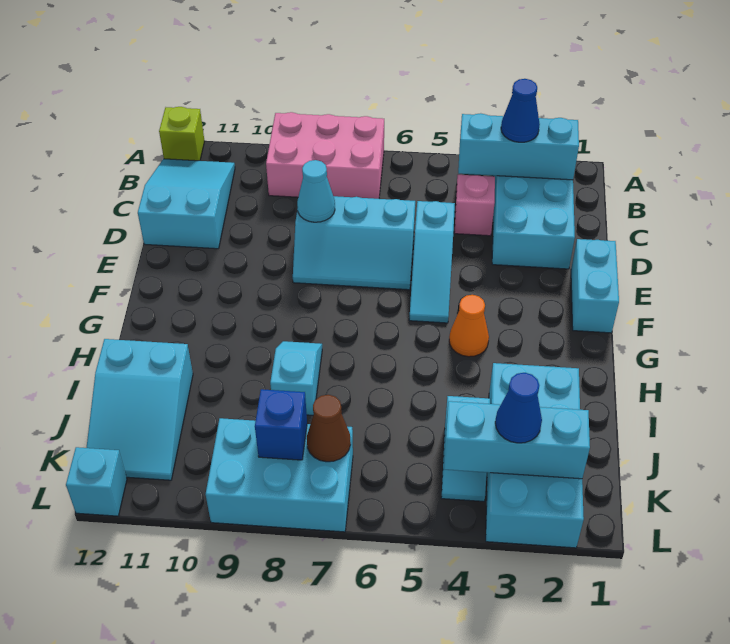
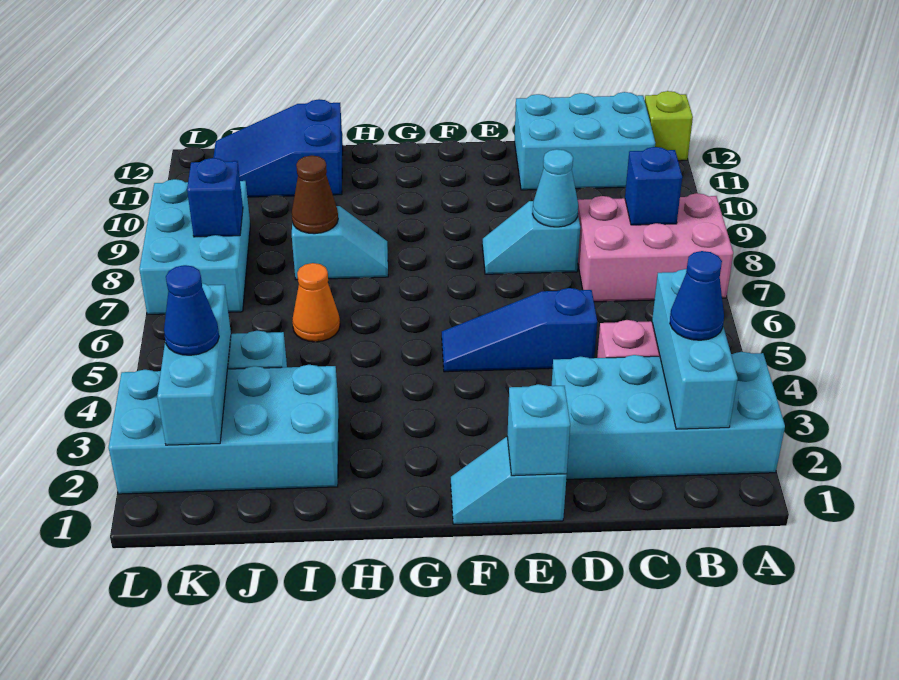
pink brick A7:B9 level 1 -> pink brick A7:C8 level 1
none -> blue brick B8 level 2
cyan slope B11:D12 level 1 top D -> cyan brick B11:D12 level 1
cyan slope D5:F5 level 1 top D -> blue slope D5:F5 level 1 top D
cyan slope D6:E8 level 1 top D -> cyan slope D8:E8 level 1 top D
cyan brick E1:F1 level 1 -> cyan slope E1:F1 level 1 top E
orange cone G4 level 1 -> orange cone I6 level 1
cyan slope I11:K12 level 1 top I -> blue slope I11:K12 level 1 top I
brown cone K7 level 2 -> brown cone I8 level 2
cyan brick L12 level 1 -> cyan brick E1 level 2

